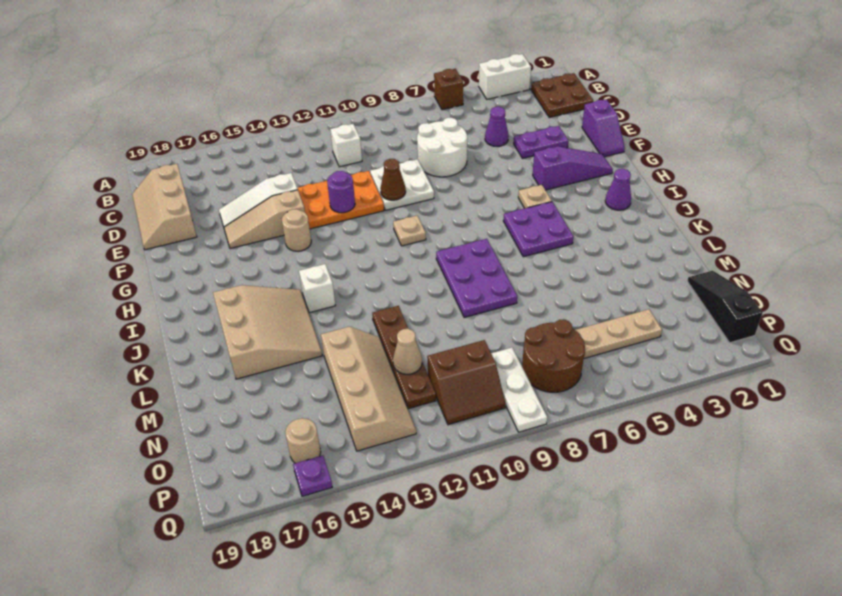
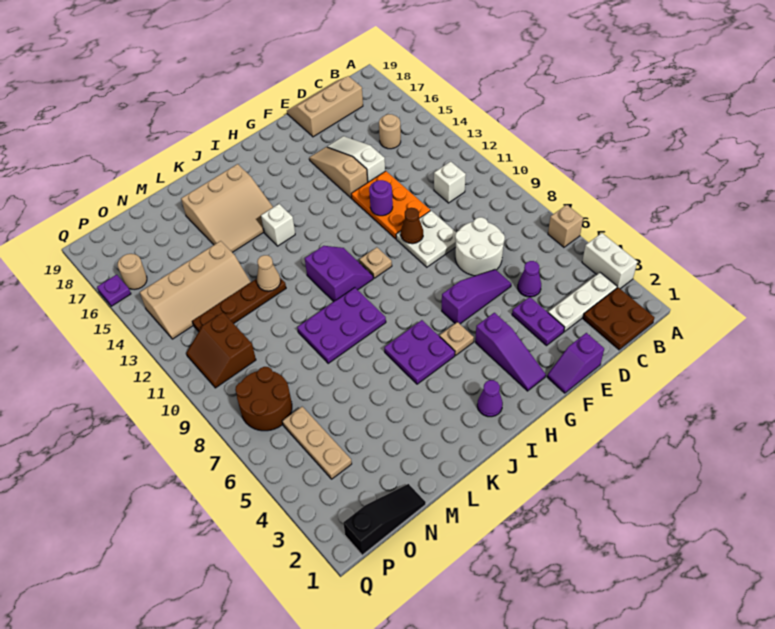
brown brick A6 level 1 -> tan brick A6 level 1
none -> purple slope E6:G6 level 1 top G
tan round brick G14 level 1 -> tan round brick C15 level 1
none -> purple slope I10:J11 level 1 top J
tan cone N12 level 2 -> tan cone L12 level 2
white plate O9:Q9 level 1 -> white plate B3:D3 level 1

